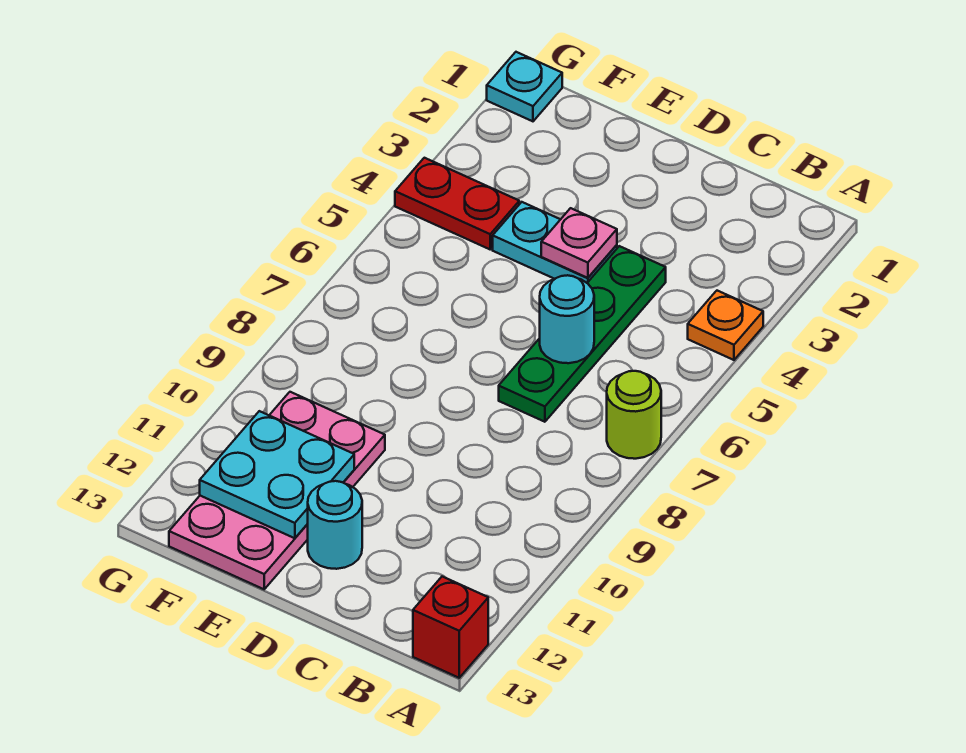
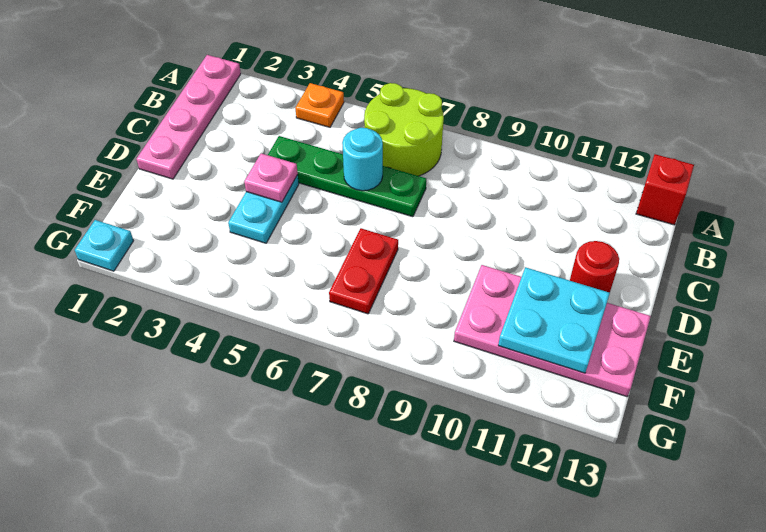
none -> pink plate A1:D1 level 1
lime round brick A7 level 1 -> lime round brick A6:B7 level 1
cyan round brick D12 level 1 -> red round brick D12 level 1
red plate F4:G4 level 1 -> red plate E7:F7 level 1

